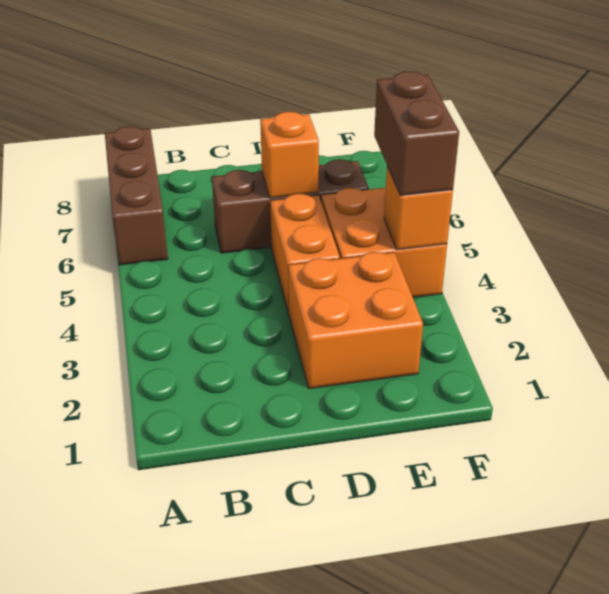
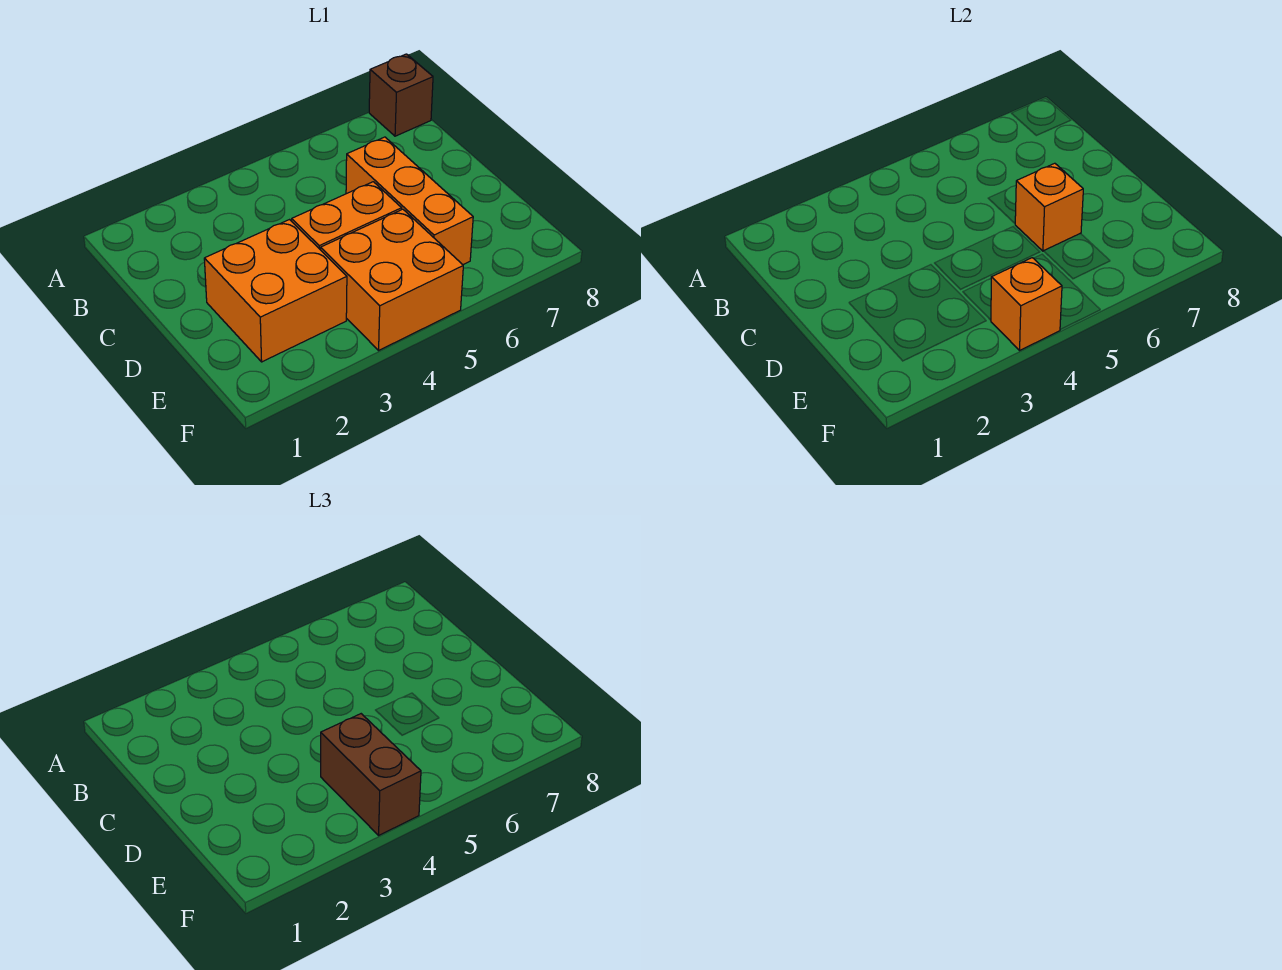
brown brick A6:A8 level 1 -> brown brick A8 level 1
brown brick C6:E6 level 1 -> orange brick C6:E6 level 1
brown brick F4:F5 level 3 -> brown brick E4:F4 level 3

